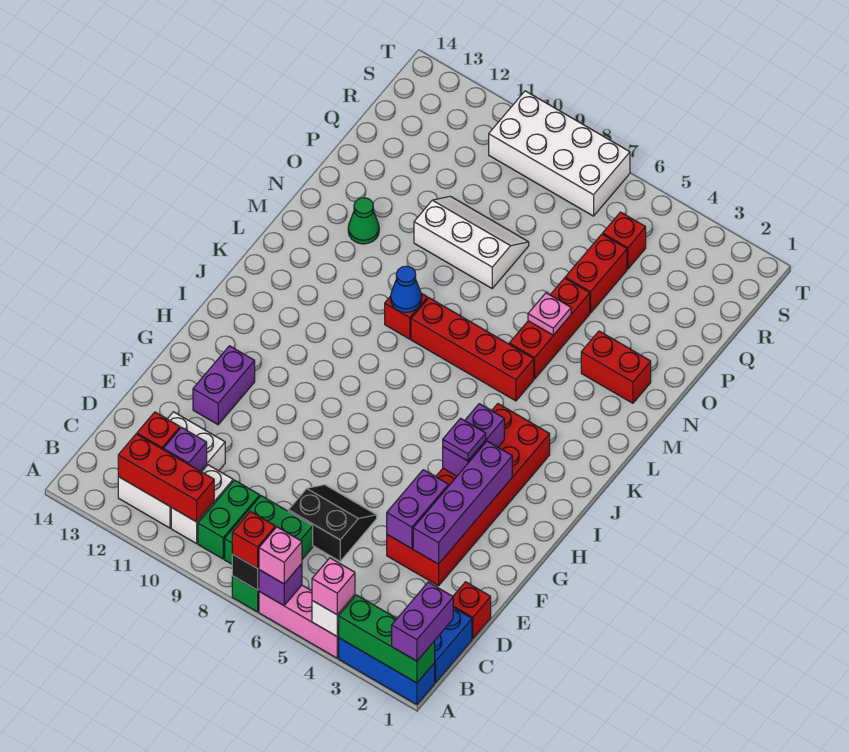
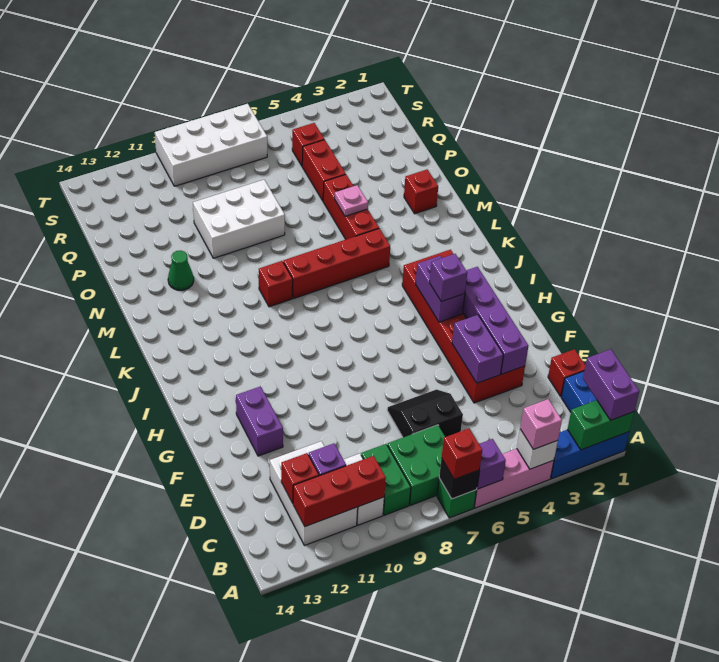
green brick A1:A3 level 2 -> green brick A1:A2 level 2
pink brick A6 level 3 -> none
purple plate H4 level 3 -> purple brick H4 level 3
blue cone L9 level 2 -> none
red brick N2:N3 level 1 -> red brick N2 level 1
white slope O8:P10 level 1 top O -> white brick O8:P10 level 1

